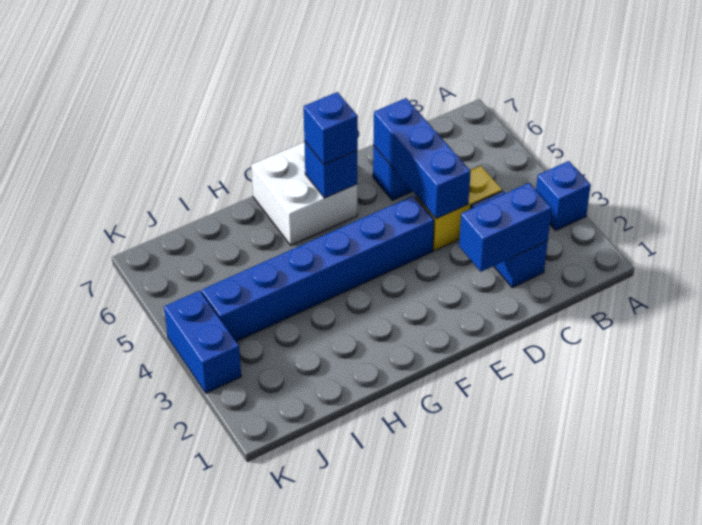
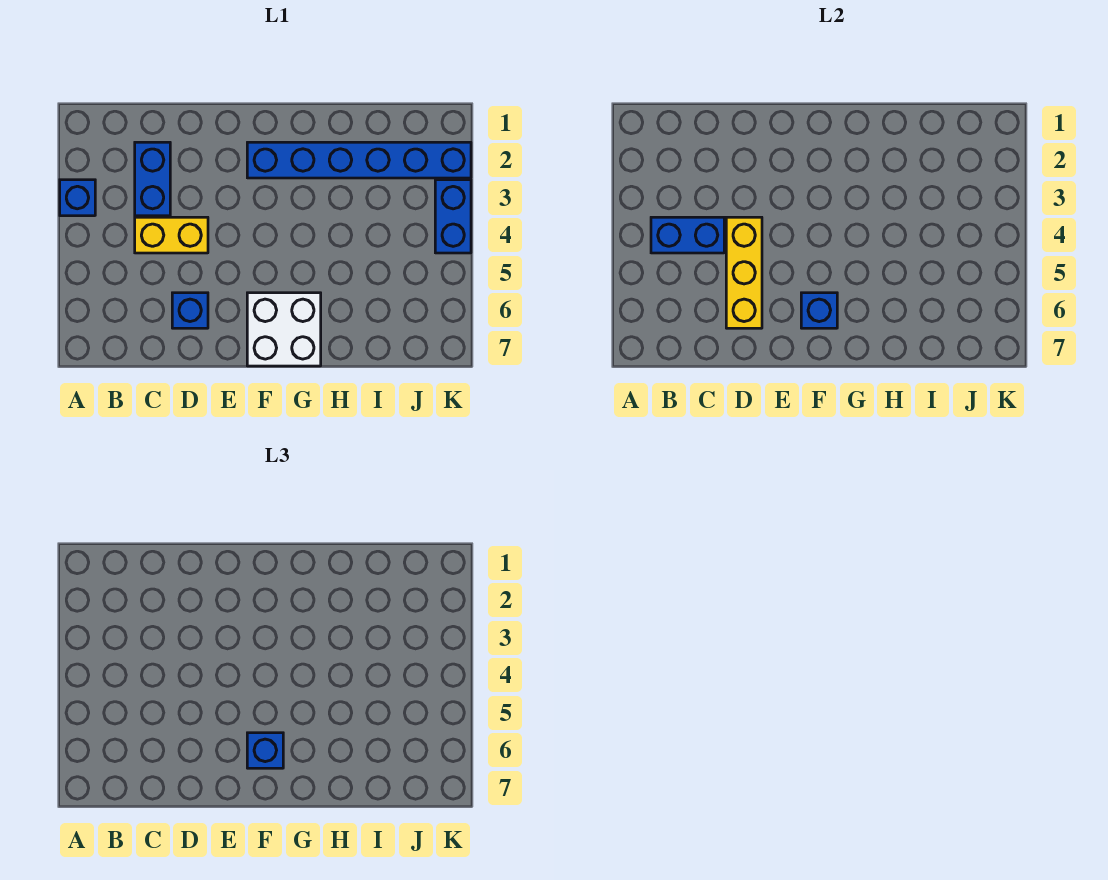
blue brick C2:D2 level 2 -> blue brick B4:C4 level 2
blue brick D4:D6 level 2 -> yellow brick D4:D6 level 2
blue brick E4:J4 level 1 -> blue brick F2:K2 level 1

